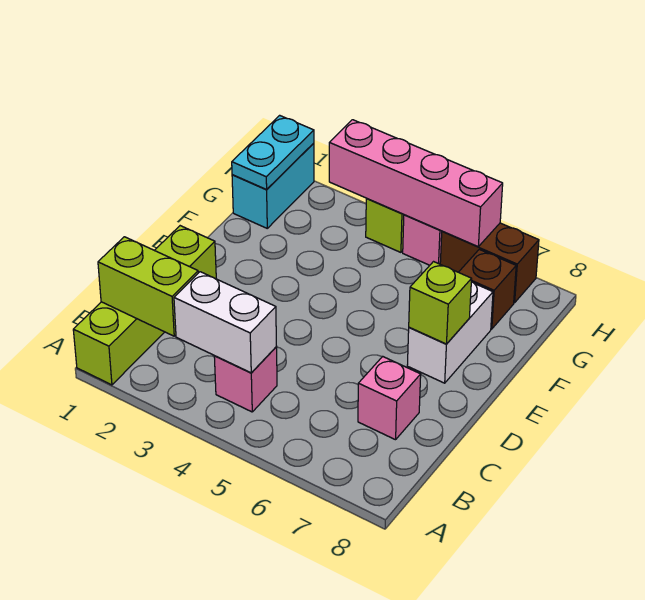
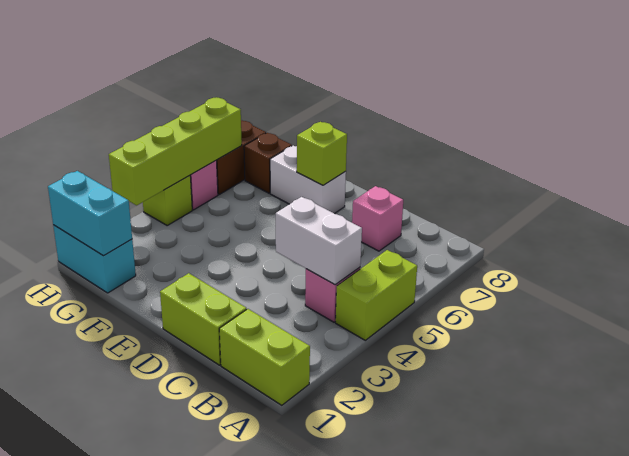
lime brick B1:B2 level 2 -> lime brick A4:A5 level 1
white brick B3:B4 level 2 -> white brick B4:C4 level 2
cyan plate G1:H1 level 2 -> cyan brick G1:H1 level 2
pink brick H3:H6 level 2 -> lime brick H3:H6 level 2

